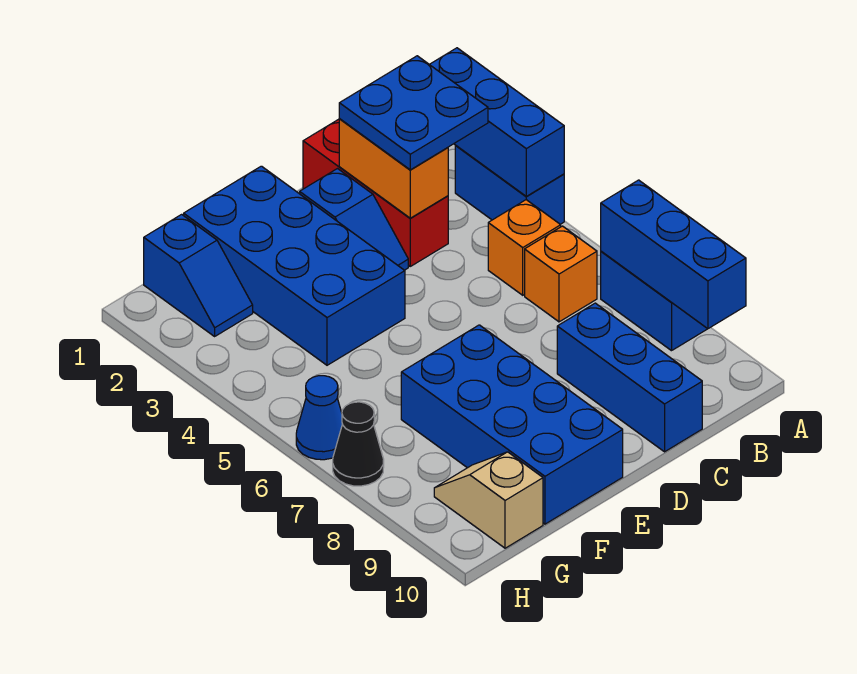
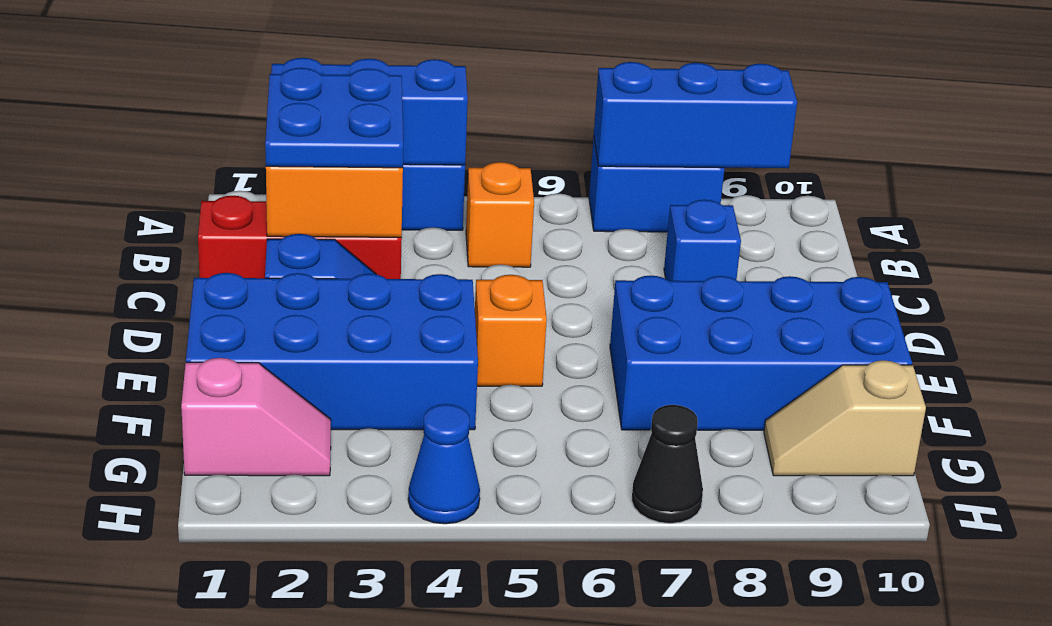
orange brick B6 level 1 -> orange brick E5 level 1
blue brick C8:C10 level 1 -> blue brick C8 level 1
blue slope G1:G2 level 1 top 1 -> pink slope G1:G2 level 1 top 1
blue cone H6 level 1 -> blue cone H4 level 1

